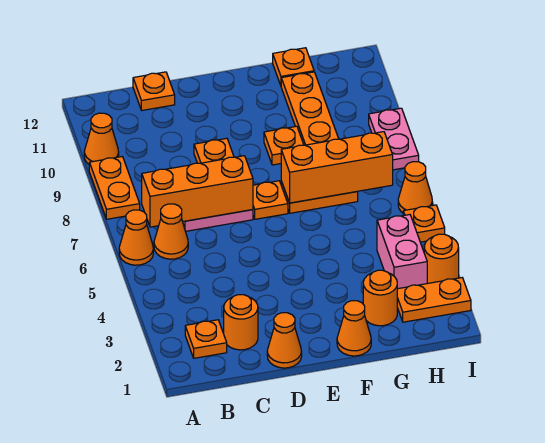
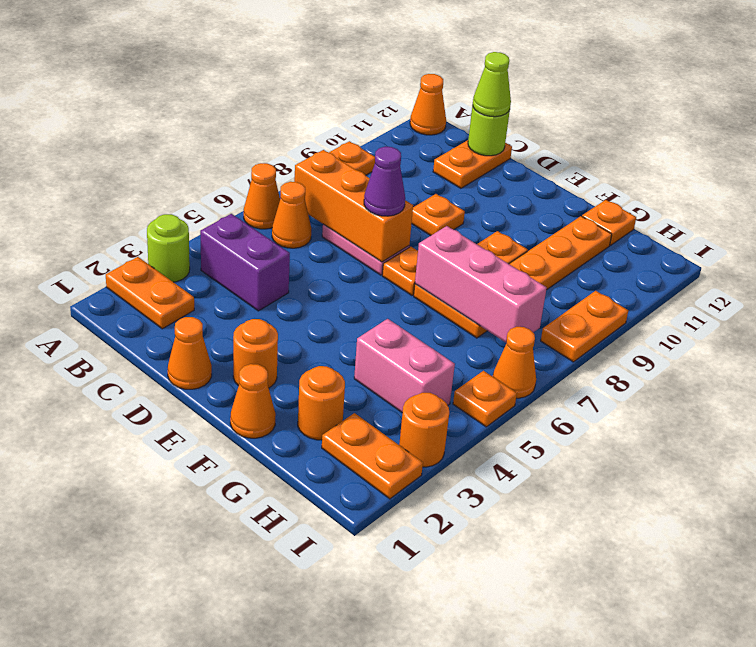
none -> lime round brick A3 level 1
orange cone A10 level 1 -> orange cone A12 level 1
orange plate B2 level 1 -> orange plate A2:B2 level 1
none -> purple brick B4:C4 level 1
orange round brick C2 level 1 -> orange round brick E2 level 1
orange plate C12 level 1 -> orange plate C11:C12 level 1
none -> lime round brick C12 level 2
none -> lime cone C12 level 3
none -> purple cone D7 level 3
orange brick F7:H7 level 2 -> pink brick F7:H7 level 2
pink brick H3:H4 level 1 -> pink brick G4:H4 level 1
pink plate I8:I9 level 1 -> orange plate I8:I9 level 1

